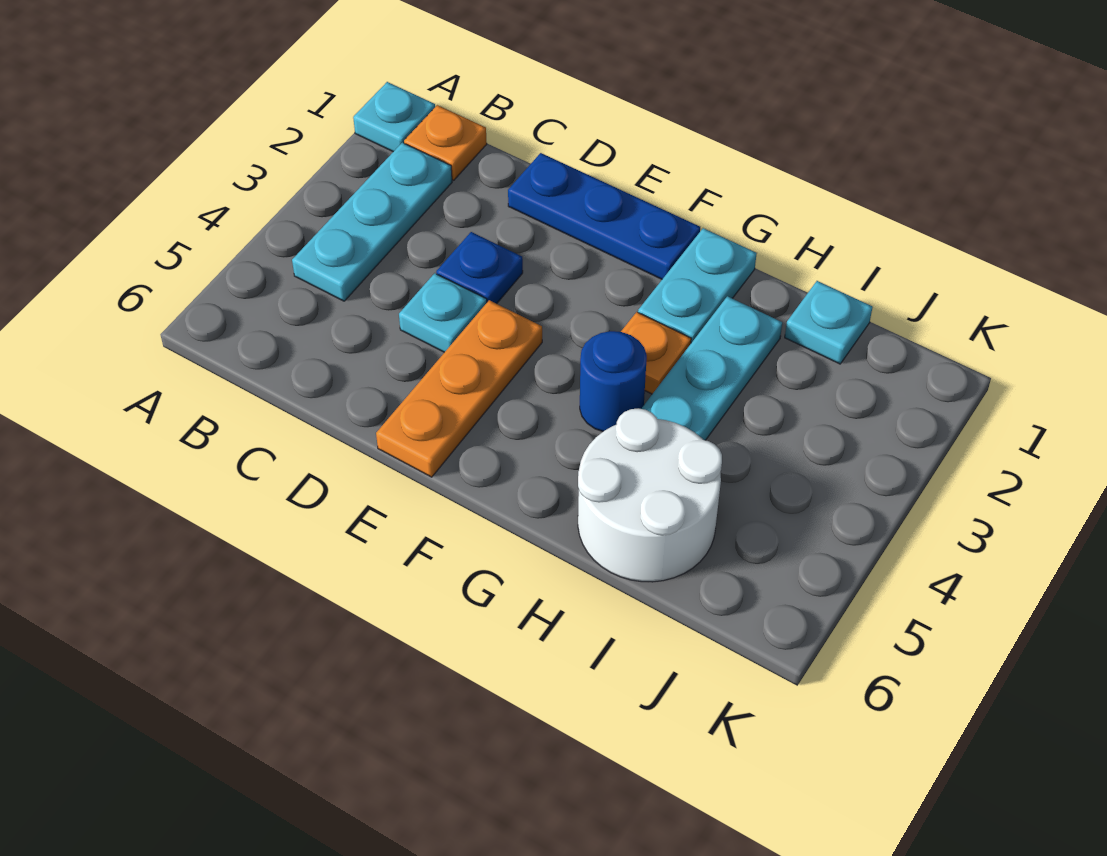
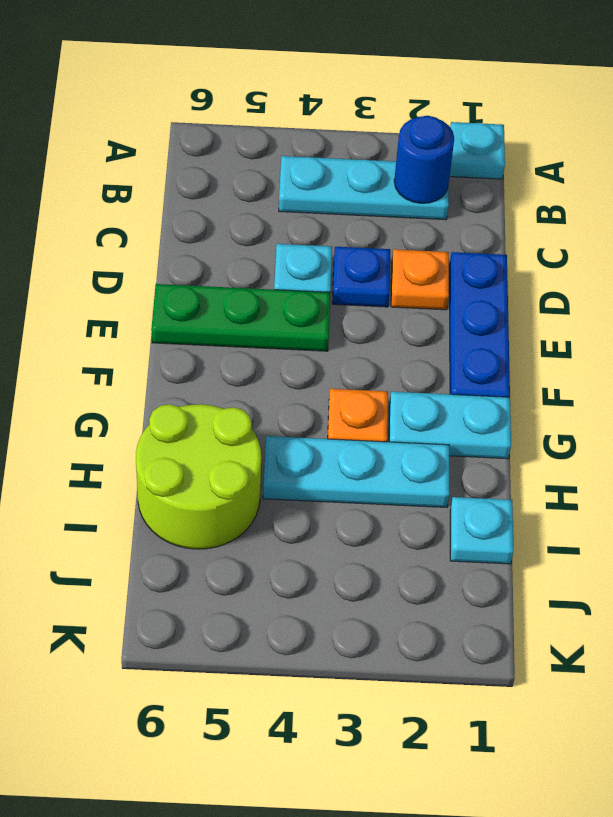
orange plate B1 level 1 -> orange plate D2 level 1
orange plate E4:E6 level 1 -> green plate E4:E6 level 1
blue round brick G4 level 1 -> blue round brick B2 level 2
white round brick H5:I6 level 1 -> lime round brick H5:I6 level 1

